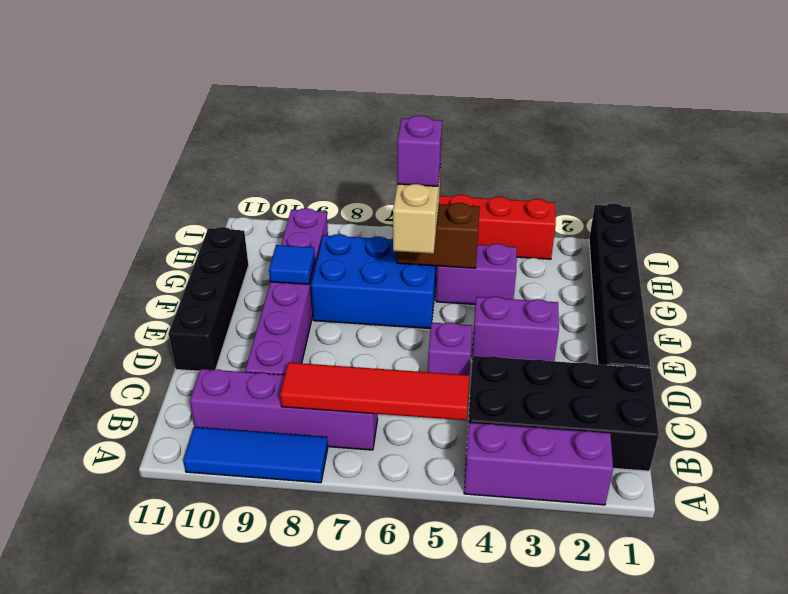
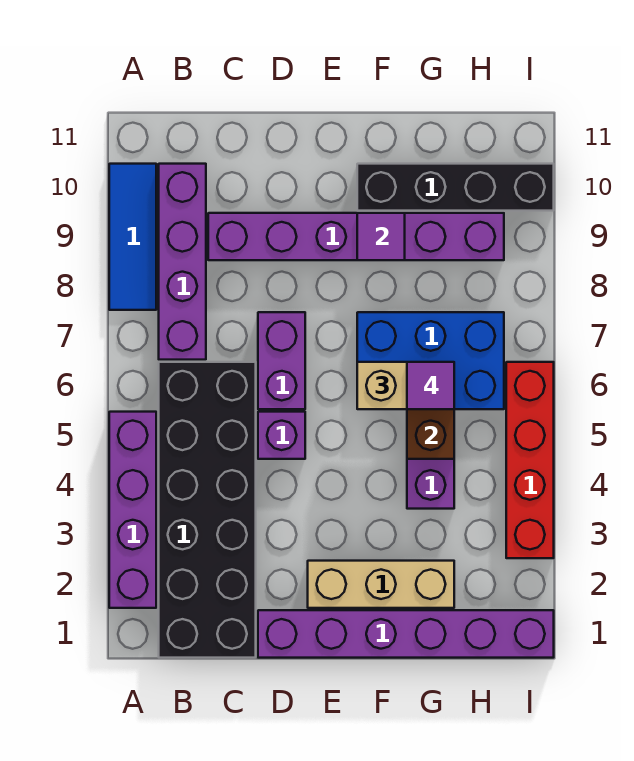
purple brick A2:A4 level 1 -> purple brick A2:A5 level 1
black brick B1:C4 level 1 -> black brick B1:C6 level 1
red tile B5:B8 level 2 -> none
black brick D1:I1 level 1 -> purple brick D1:I1 level 1
black brick D11:G11 level 1 -> black brick F10:I10 level 1
none -> tan brick E2:G2 level 1
purple brick E3:E4 level 1 -> purple brick D6:D7 level 1
blue brick F6:G8 level 1 -> blue brick F6:H7 level 1
blue tile F9 level 2 -> purple tile F9 level 2
purple brick G6 level 4 -> purple tile G6 level 4

